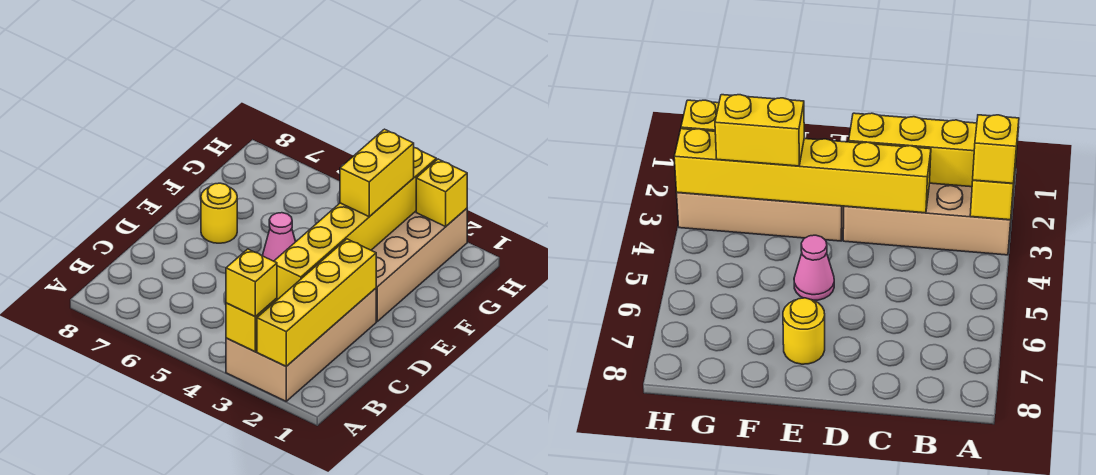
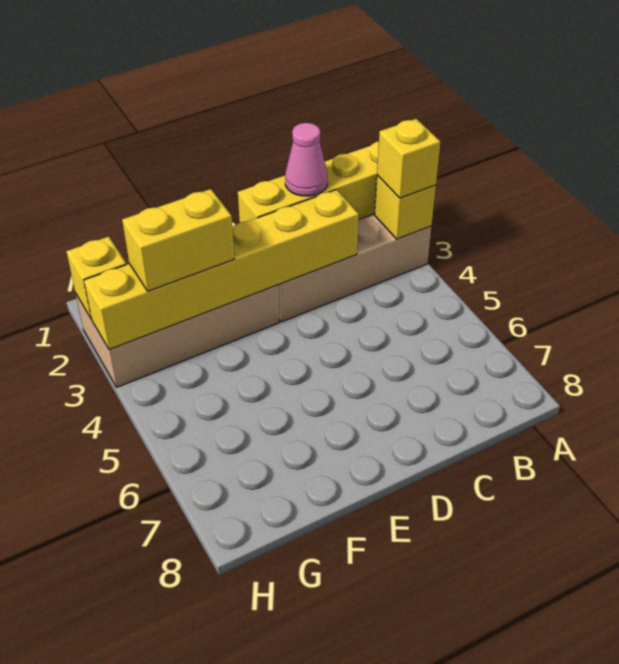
pink cone E5 level 1 -> pink cone C2 level 3
yellow round brick E7 level 1 -> none

